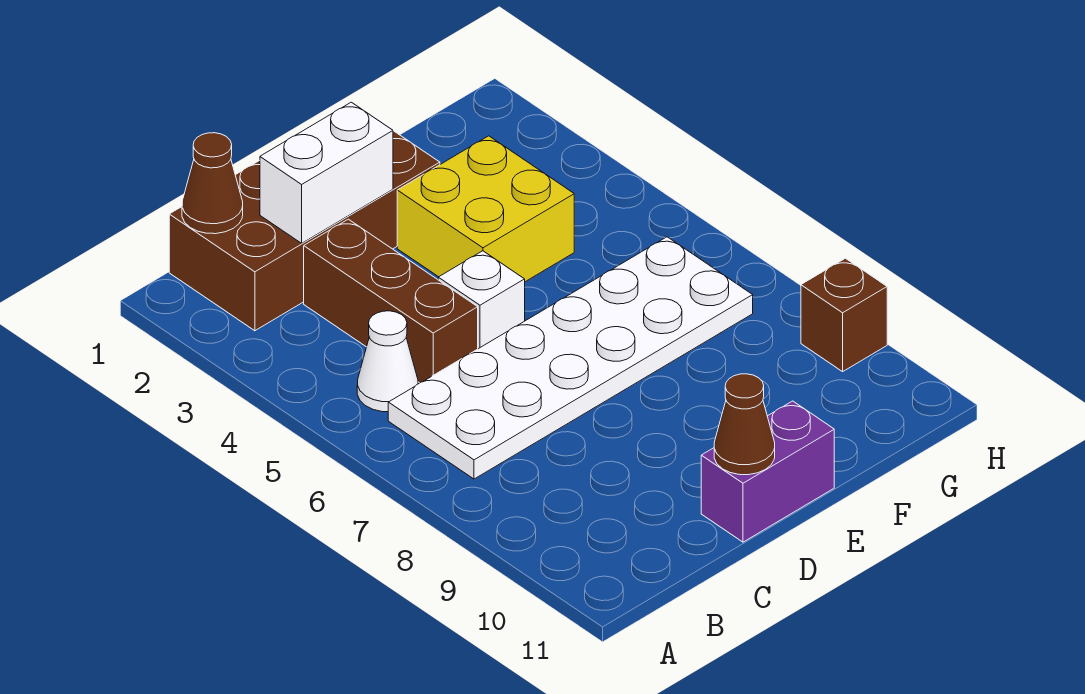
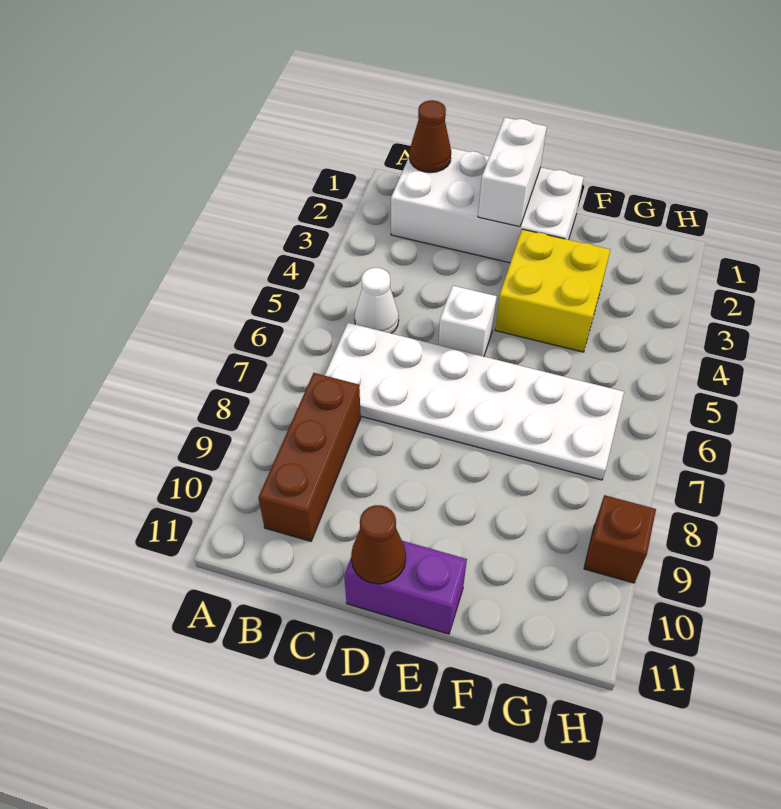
brown brick B1:E2 level 1 -> white brick B1:E2 level 1
white brick C2:D2 level 2 -> white brick D1:D2 level 2
brown brick C3:C5 level 1 -> brown brick B8:B10 level 1

